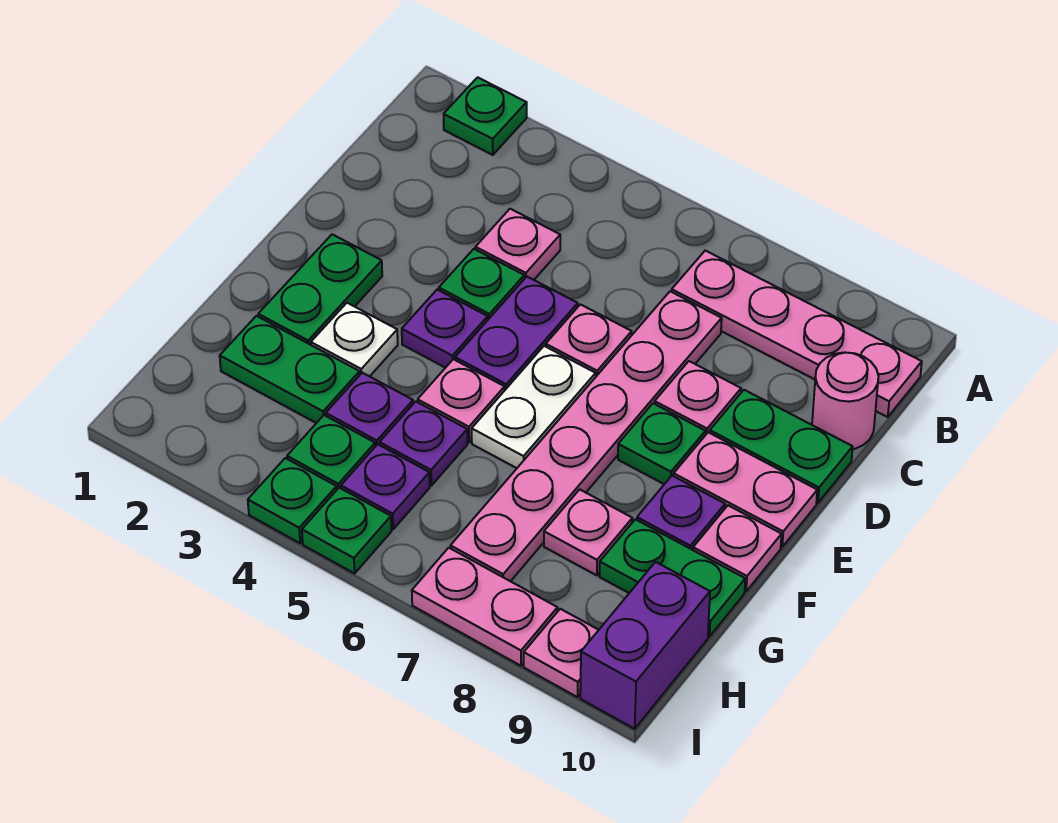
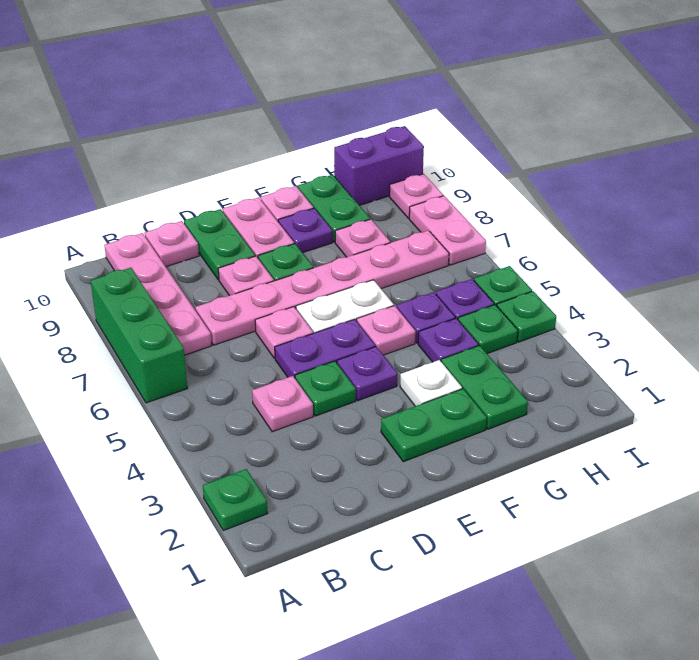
none -> green brick A6:A8 level 1
pink round brick C10 level 1 -> pink plate C10 level 1

